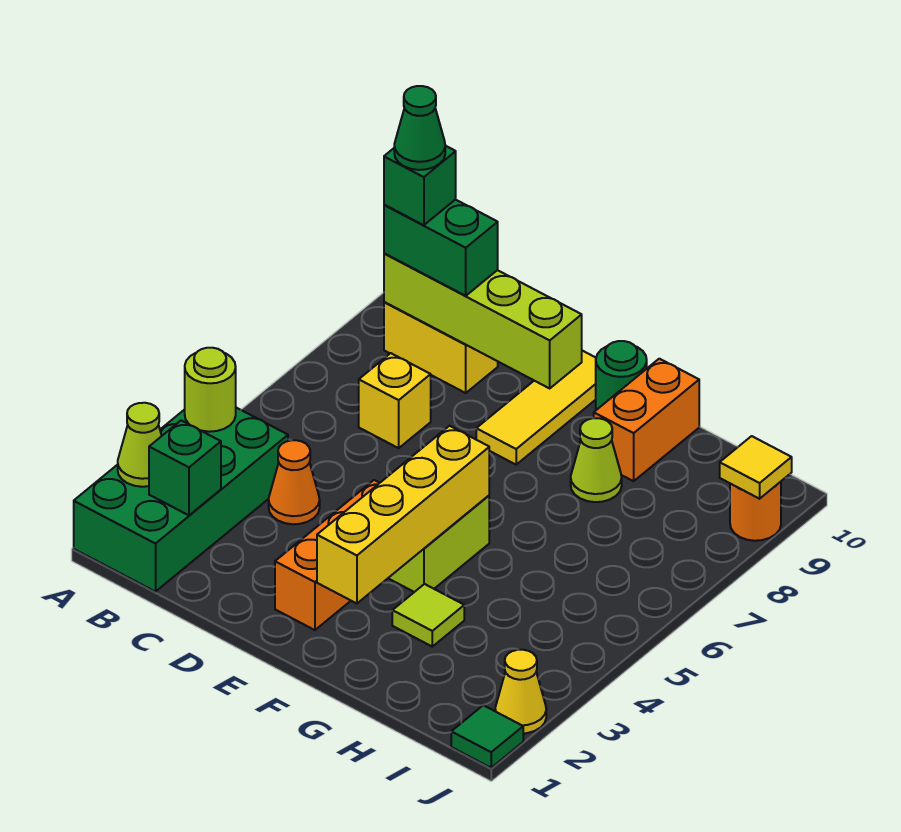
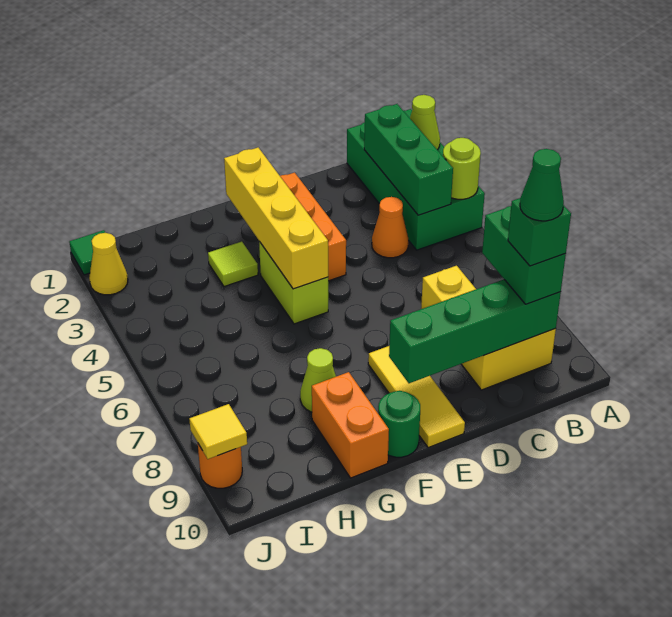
green brick B2 level 2 -> green brick B2:B4 level 2
lime brick B9:E9 level 2 -> green brick B9:E9 level 2
green brick B9:C9 level 3 -> green brick B8:B9 level 3

